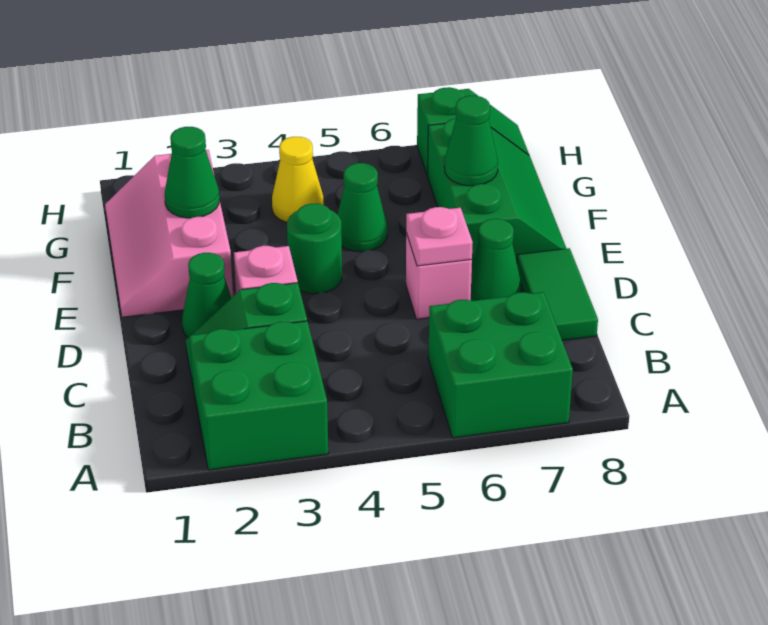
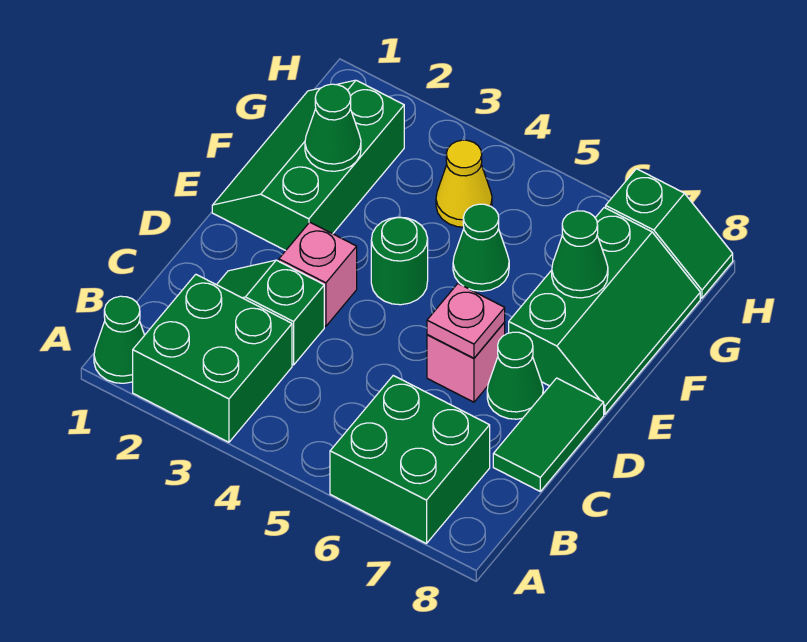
green cone D2 level 1 -> green cone A1 level 1
pink slope E1:G2 level 1 top 2 -> green slope E1:G2 level 1 top 2

